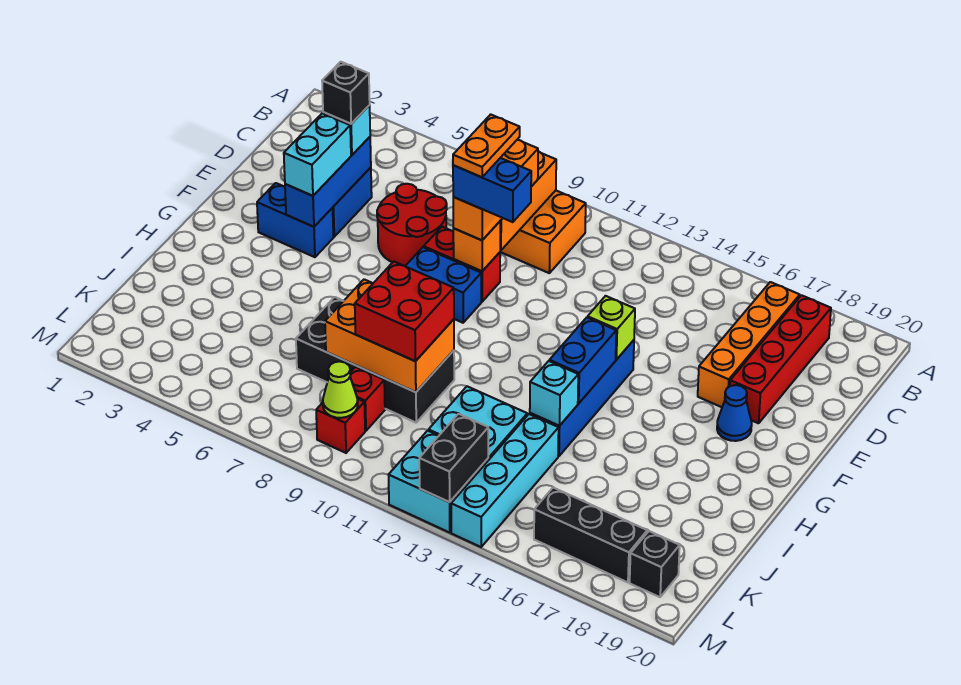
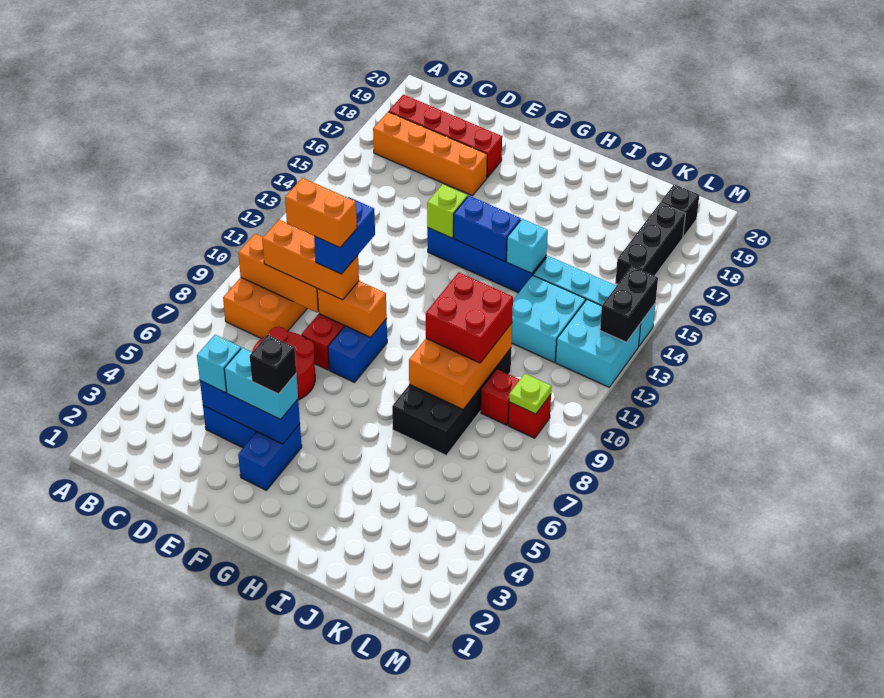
black brick D4 level 4 -> black brick F4 level 4
orange plate D9:E9 level 5 -> orange brick D9:E9 level 5
orange brick E9 level 2 -> orange brick E9:F9 level 2
blue cone F18 level 1 -> none
lime cone L9 level 2 -> lime plate L9 level 2
black brick L13:M13 level 2 -> black brick M13:M14 level 2

